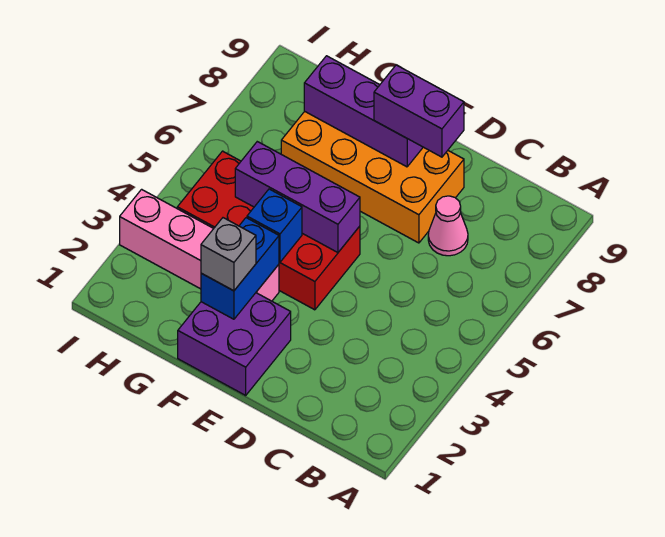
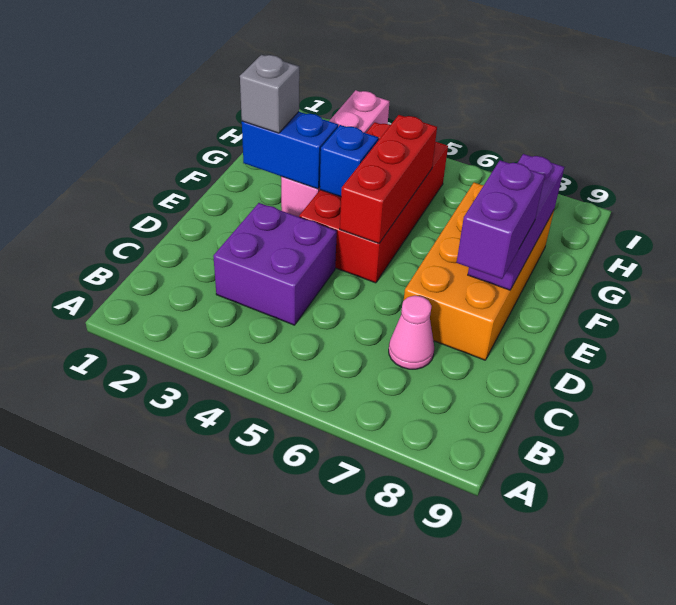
purple brick E1:F2 level 1 -> purple brick C3:D4 level 1
purple brick E5:G5 level 2 -> red brick E5:G5 level 2

